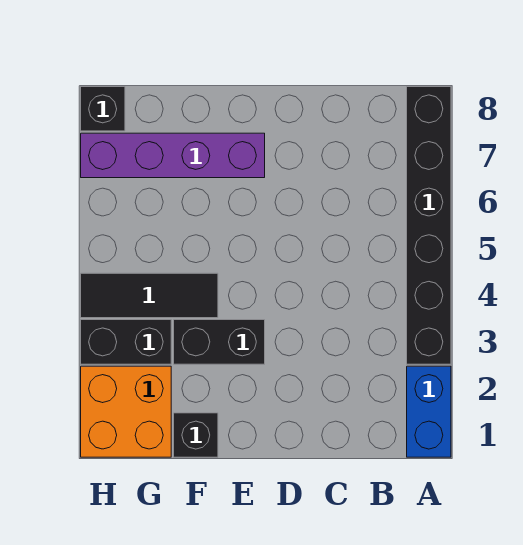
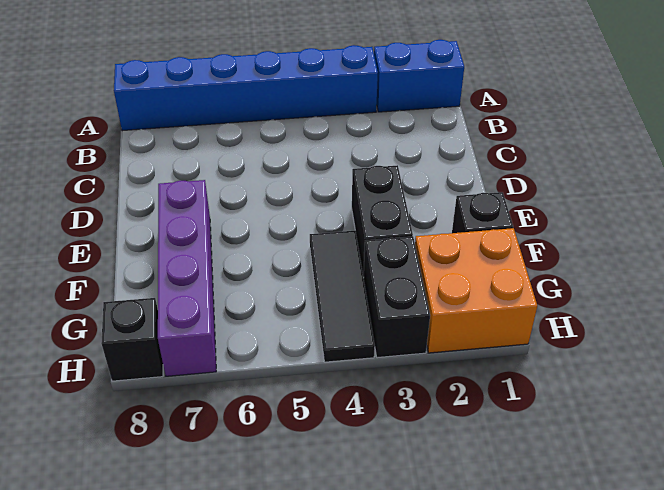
black brick A3:A8 level 1 -> blue brick A3:A8 level 1

